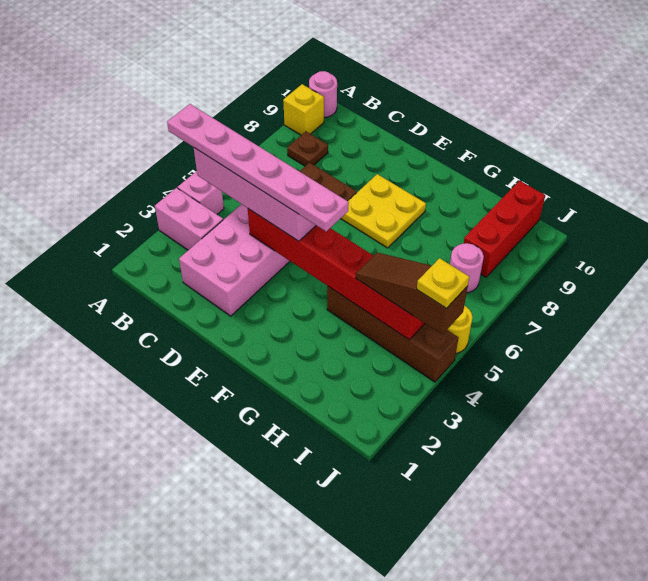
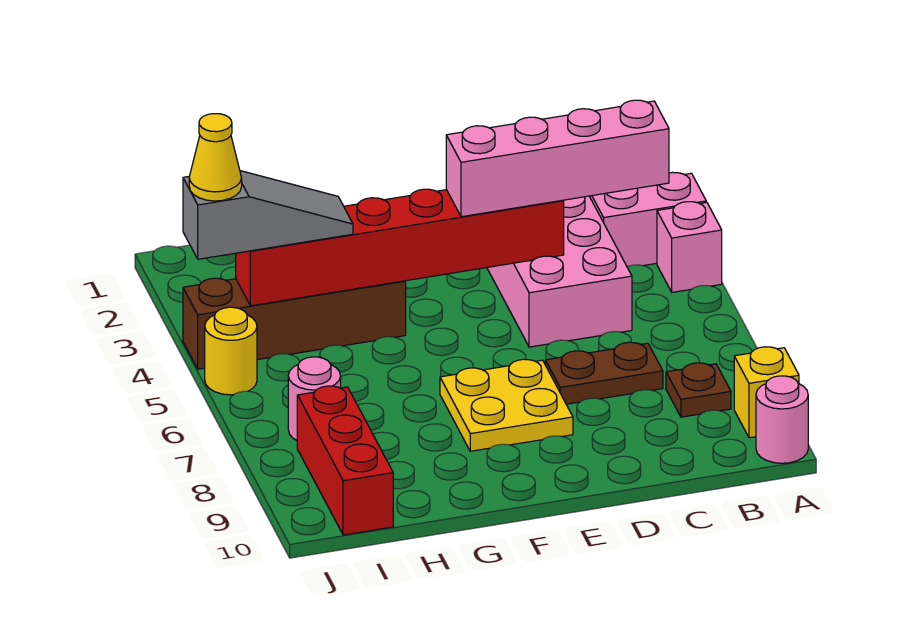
pink plate A4:F4 level 4 -> none
brown slope H4:J4 level 3 top J -> grey slope H4:J4 level 3 top J
yellow plate J4 level 4 -> yellow cone J4 level 4

